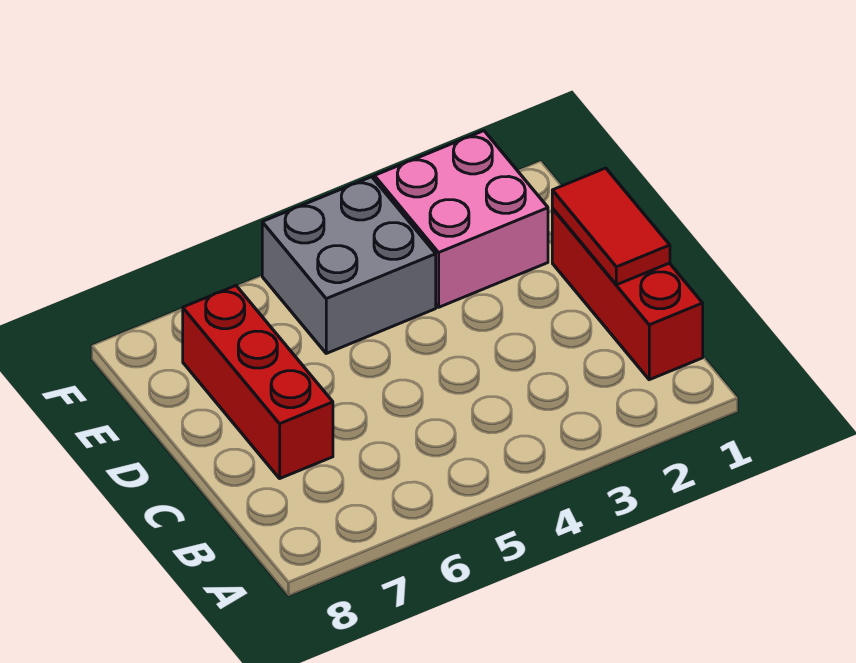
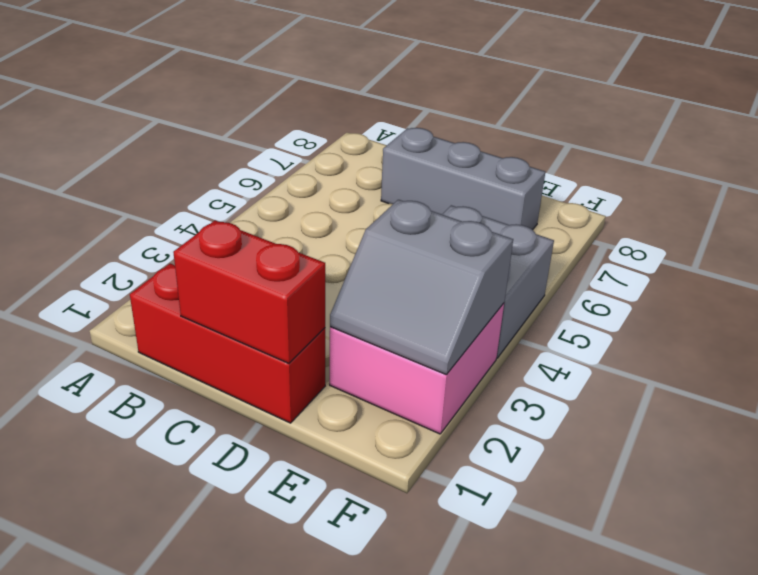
red tile C1:D1 level 2 -> red brick C1:D1 level 2
red brick C7:E7 level 1 -> grey brick C7:E7 level 1
none -> grey slope E2:F3 level 2 top 3

